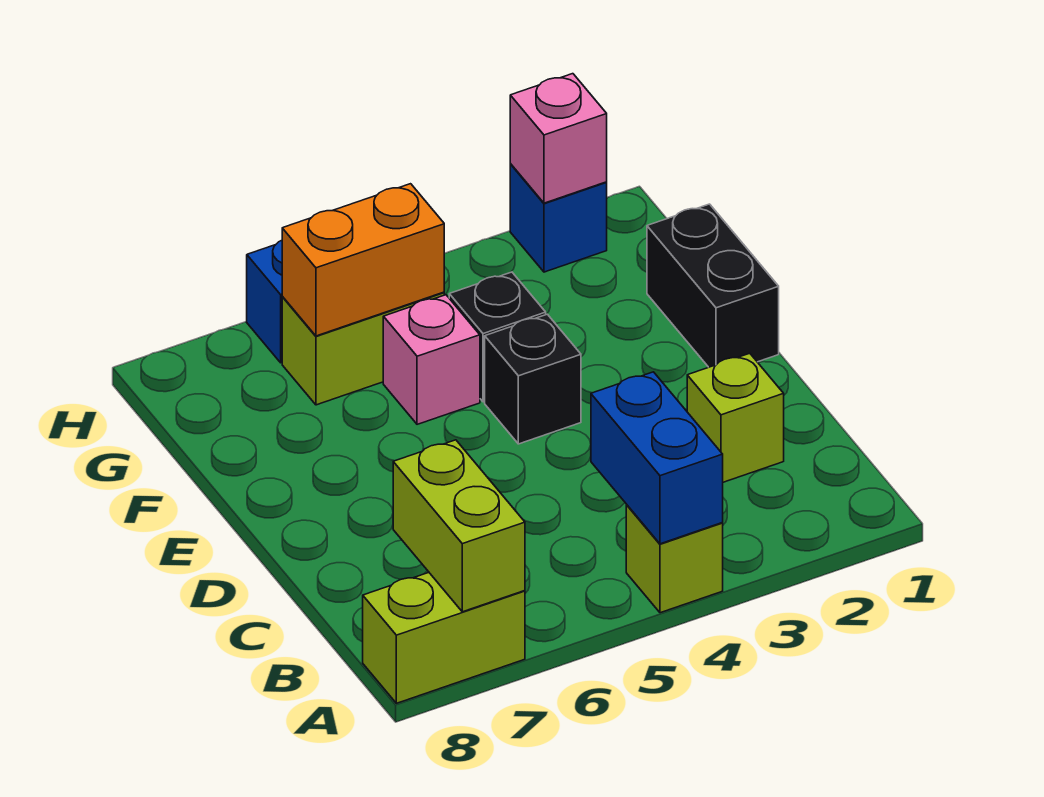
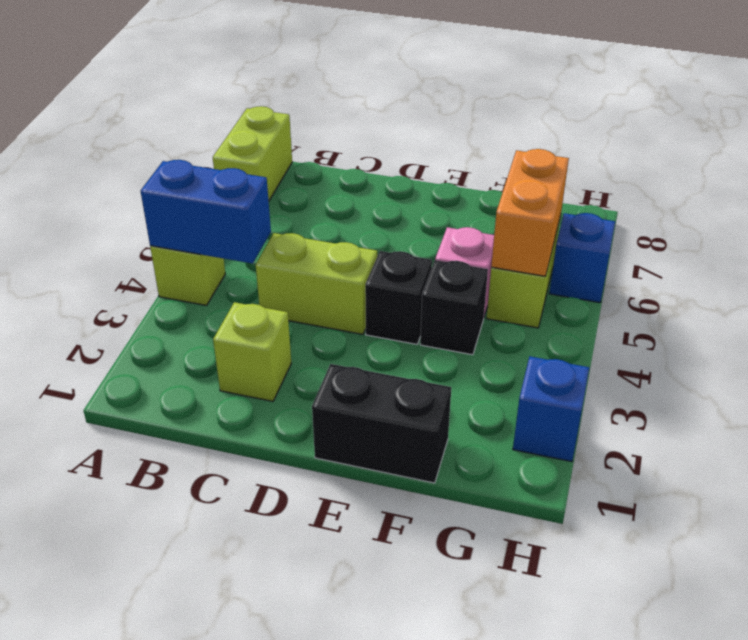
lime brick A7:B7 level 2 -> lime brick C4:D4 level 1
pink brick H2 level 2 -> none

